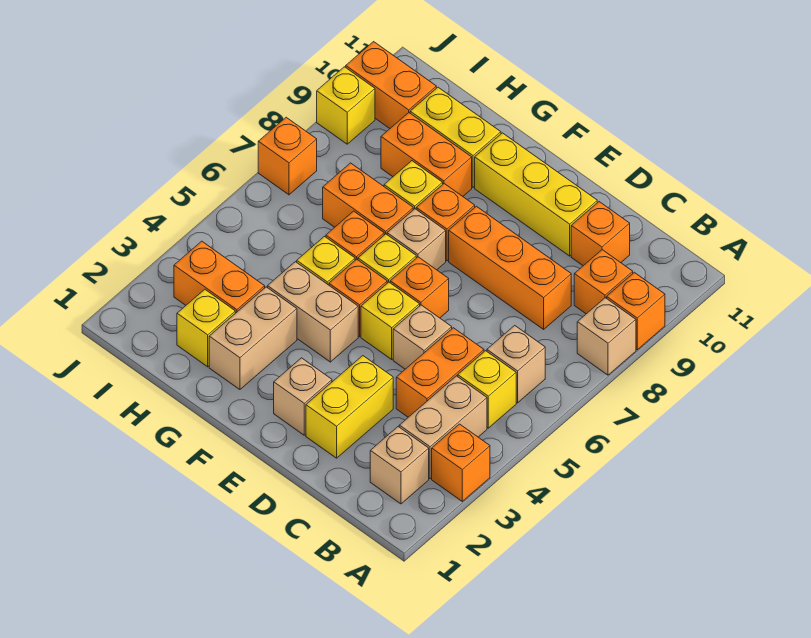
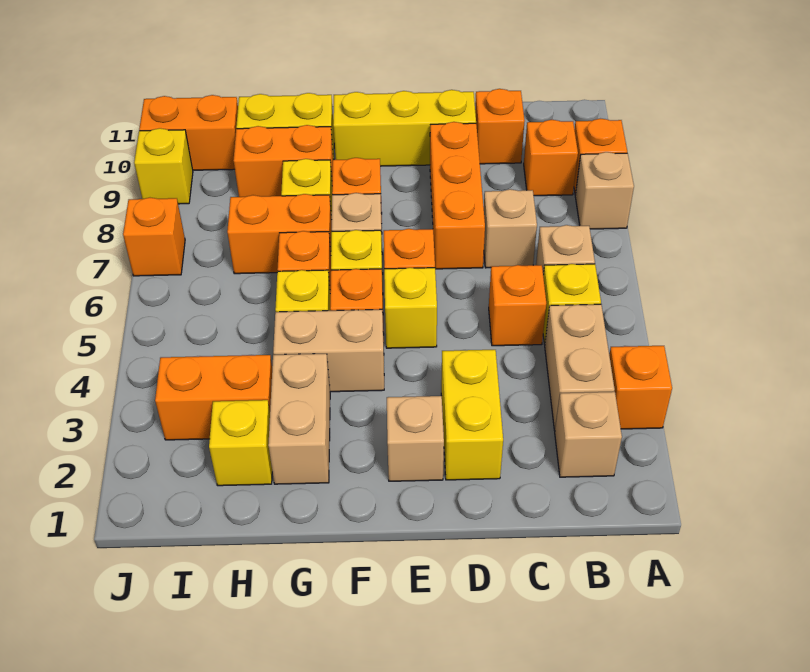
orange brick C4:C5 level 1 -> orange brick C5 level 1
orange brick C8:E8 level 1 -> orange brick D7:D9 level 1
tan brick D5 level 1 -> tan brick C7 level 1

